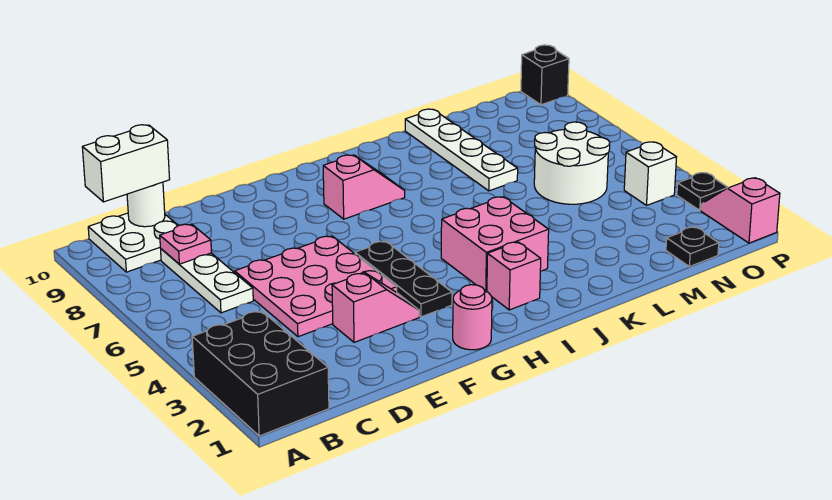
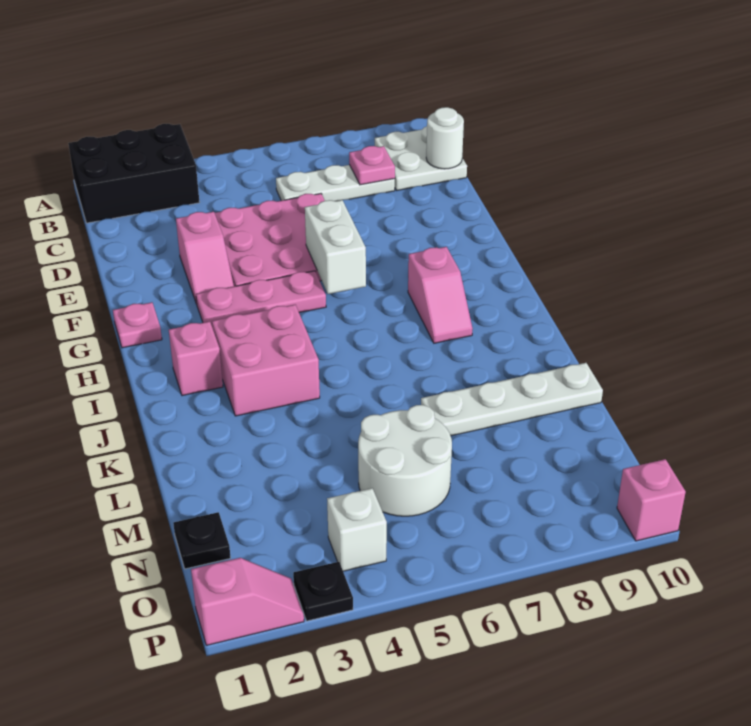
white brick B10:C10 level 3 -> white brick F6:G6 level 2
pink round brick G1 level 1 -> pink plate G1 level 1
black plate G3:G5 level 1 -> pink plate G3:G5 level 1
black brick P10 level 1 -> pink brick P10 level 1

